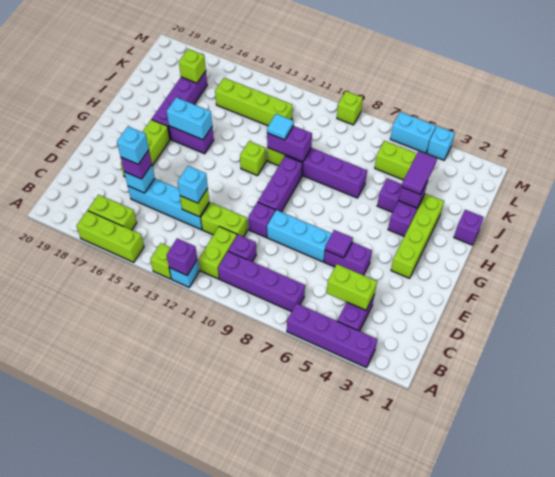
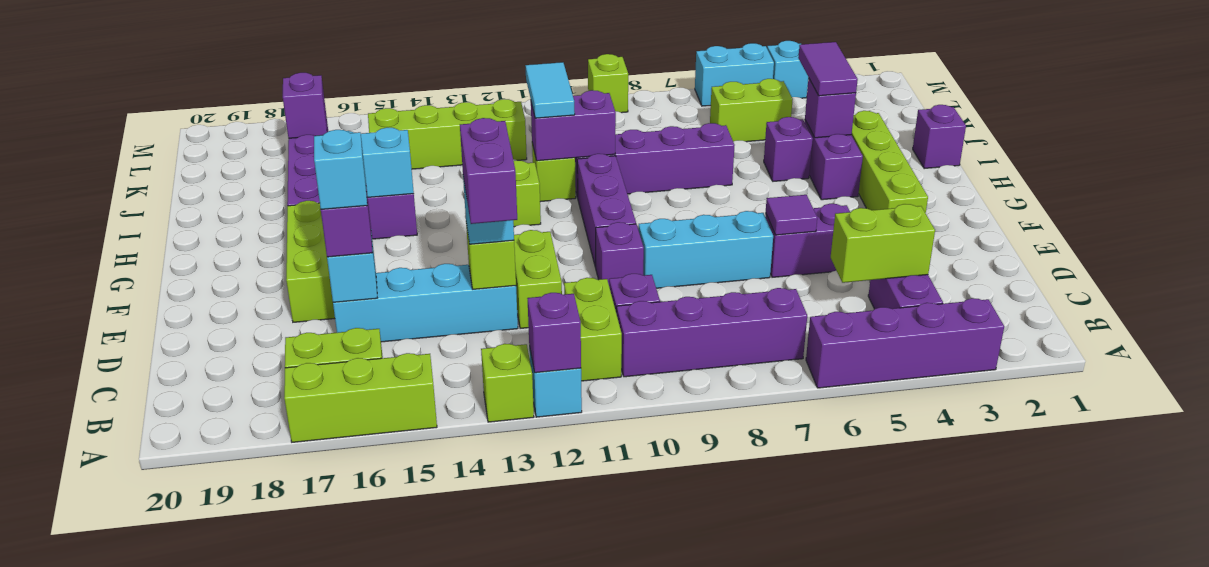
none -> purple brick C13:D13 level 4
lime brick D11:D12 level 1 -> lime brick D12:E12 level 1
cyan tile I11 level 3 -> cyan tile I11:J11 level 3
lime brick K17 level 2 -> purple brick K17 level 2

